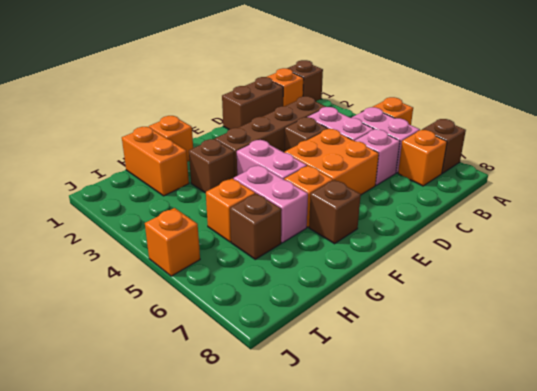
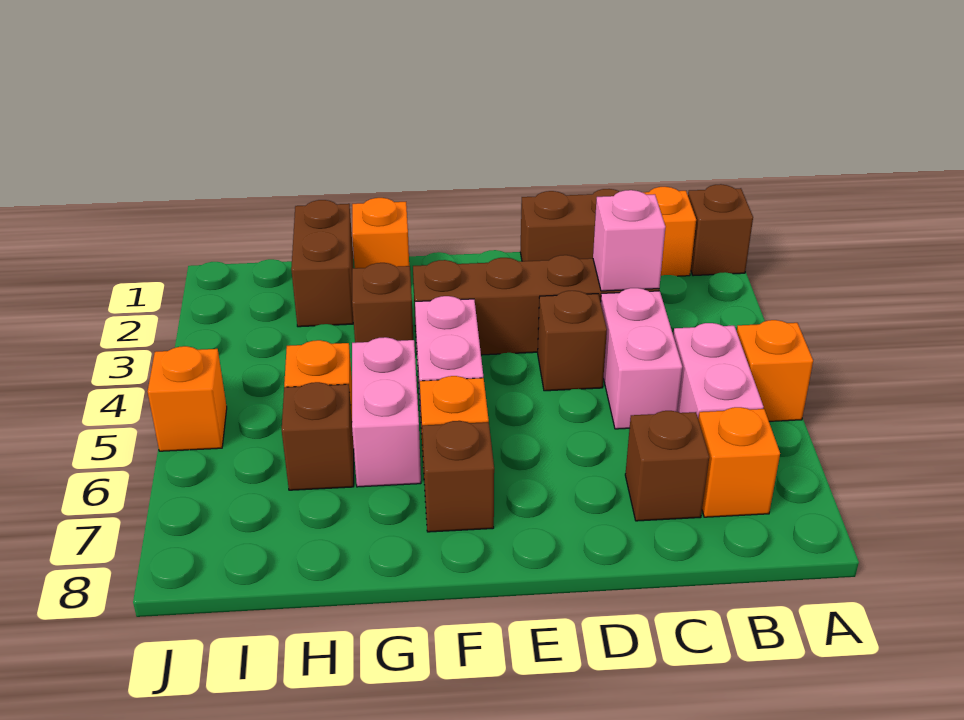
brown brick A7 level 1 -> brown brick C7 level 1
pink brick C6 level 1 -> pink brick C3 level 2
orange brick D5:E6 level 1 -> none
orange brick H1:H2 level 1 -> brown brick H1:H2 level 1

